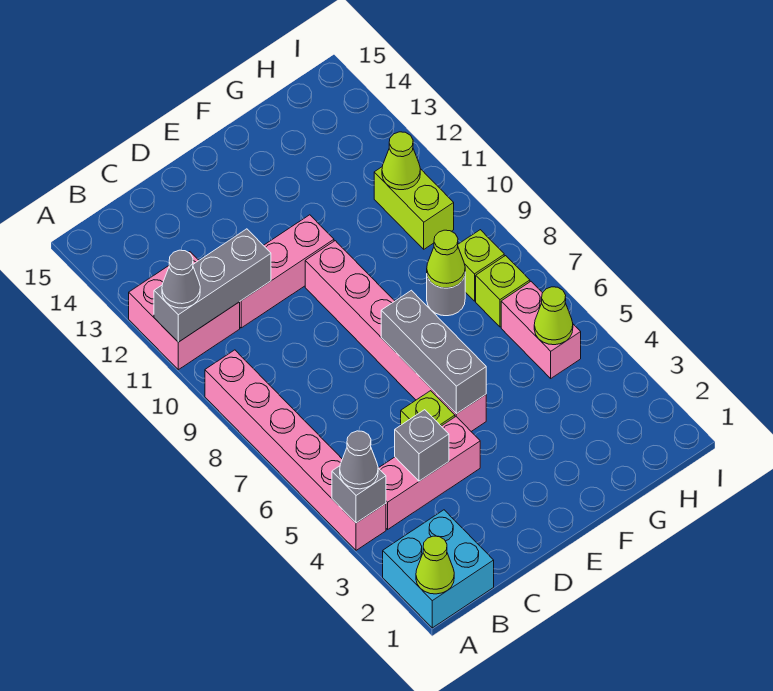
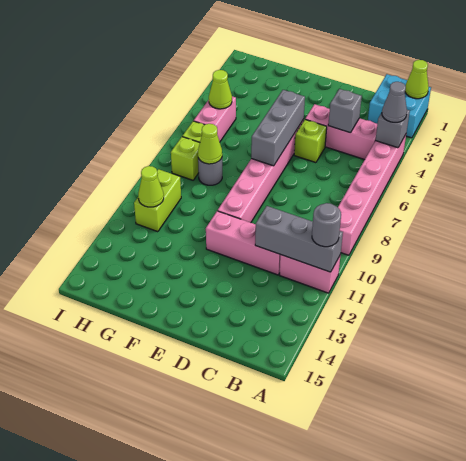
pink brick A11:B12 level 1 -> pink brick A11:B11 level 1
grey cone A11 level 3 -> grey round brick A11 level 3

